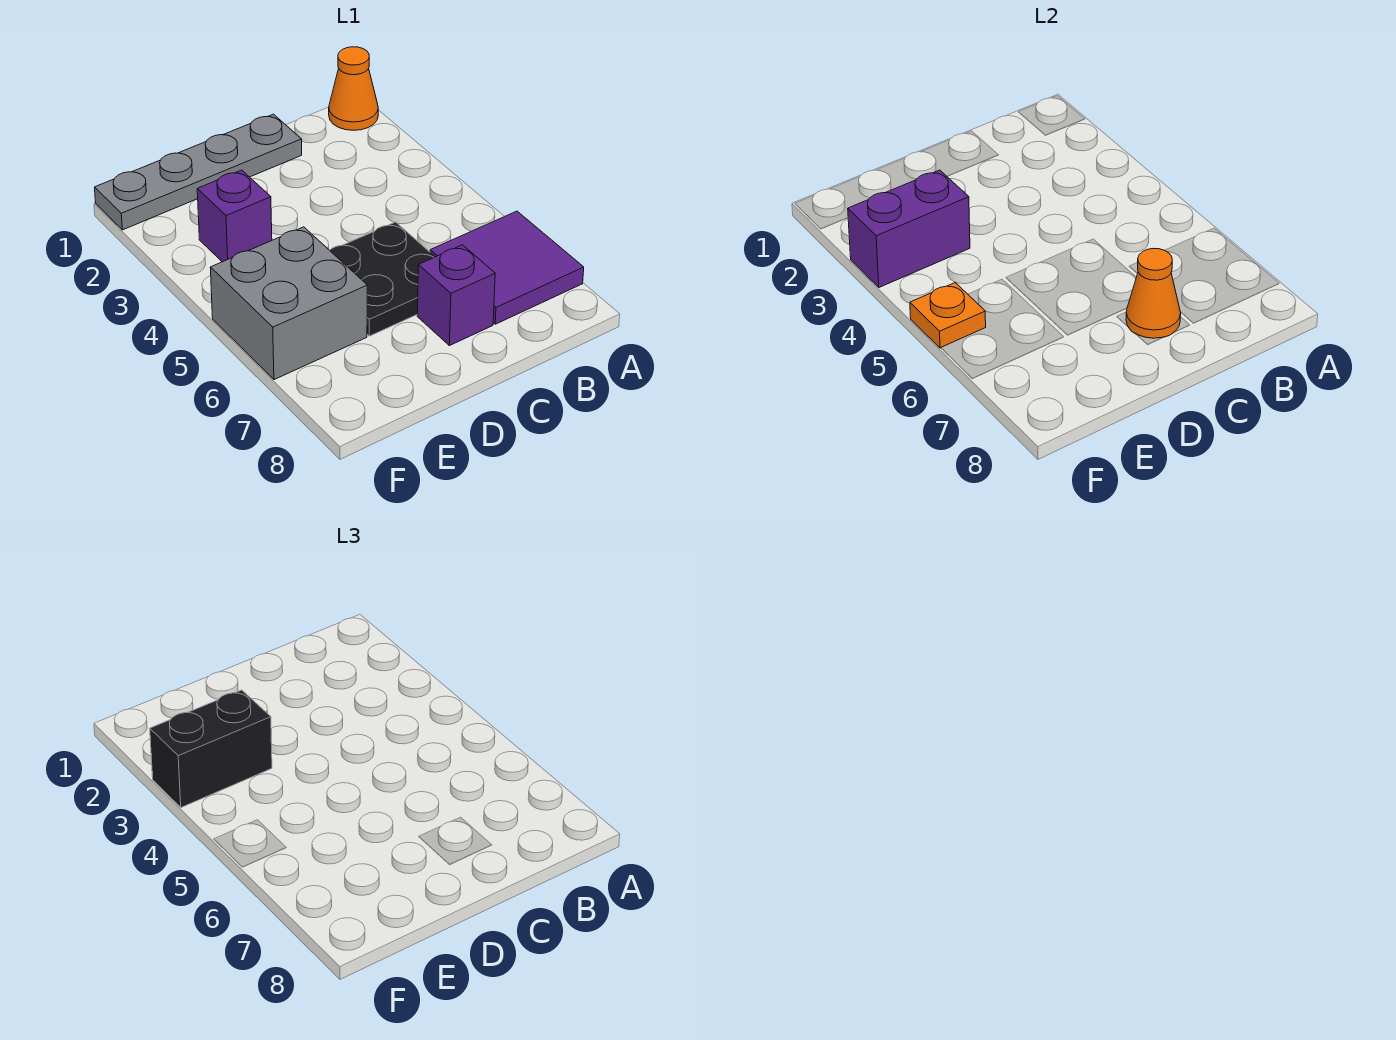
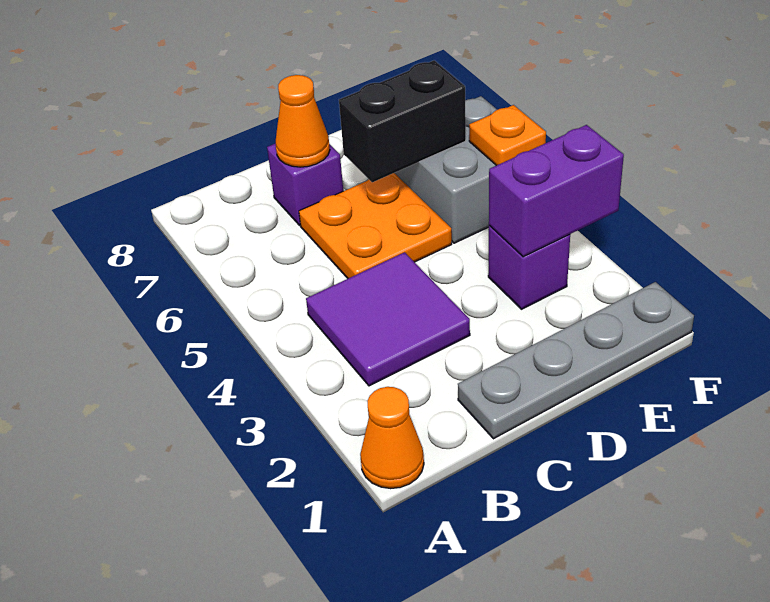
purple tile A6:B7 level 1 -> purple tile B3:C4 level 1
black plate C5:D6 level 1 -> orange plate C5:D6 level 1
black brick E3:F3 level 3 -> black brick D6:E6 level 2

